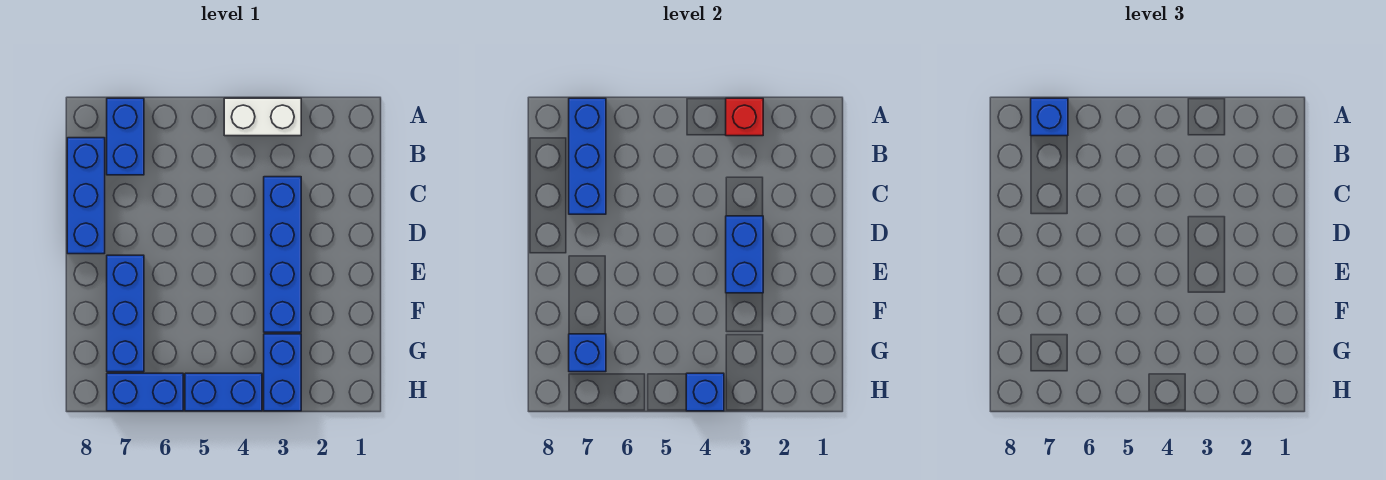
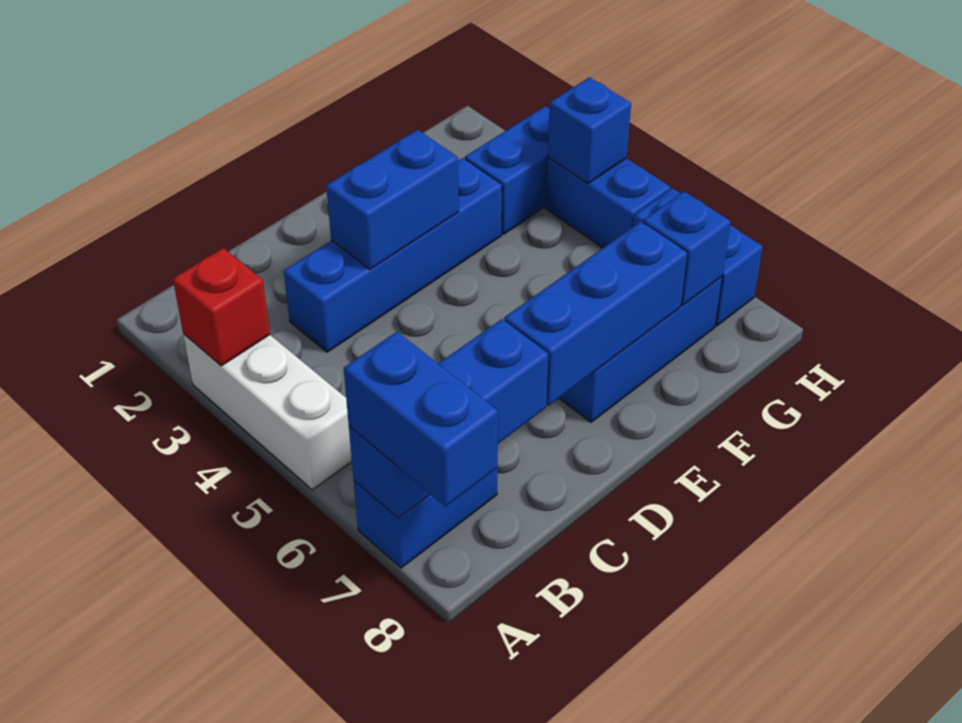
white brick A3:A4 level 1 -> white brick A3:A5 level 1
blue brick A7 level 3 -> blue brick A7:A8 level 3
blue brick B8:D8 level 1 -> blue brick D7:F7 level 2

